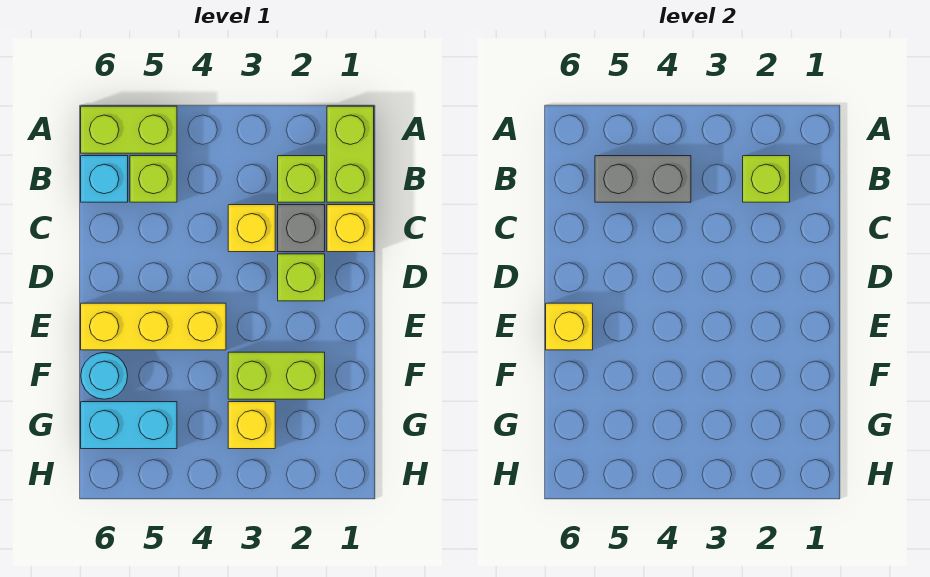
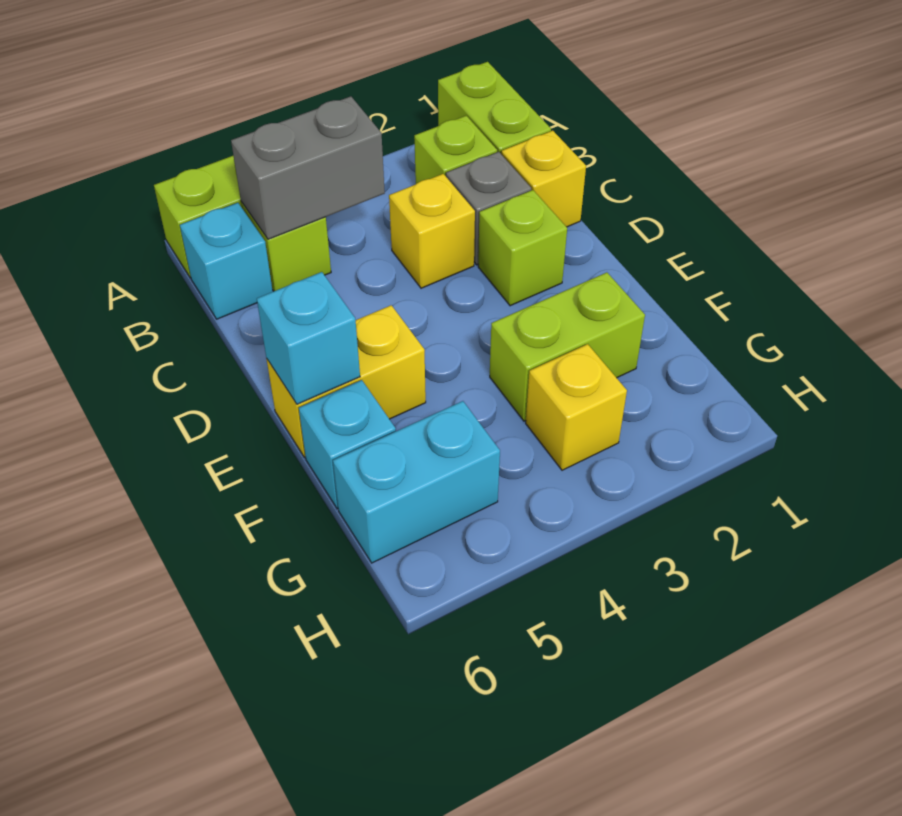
lime brick B2 level 2 -> none
yellow brick E4:E6 level 1 -> yellow brick E5:E6 level 1
yellow brick E6 level 2 -> cyan brick E6 level 2
cyan round brick F6 level 1 -> cyan brick F6 level 1

